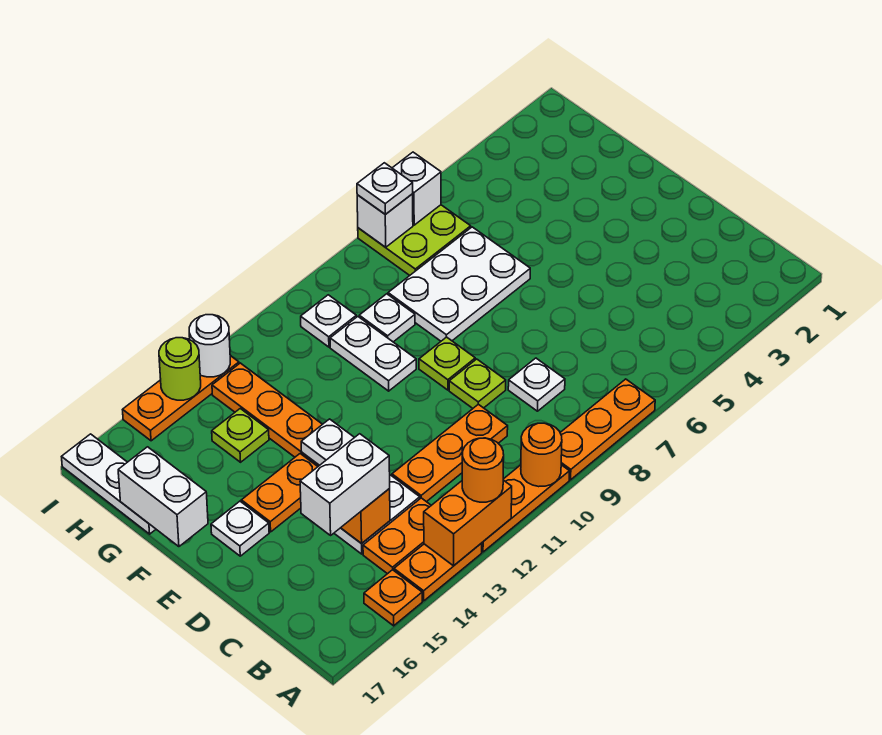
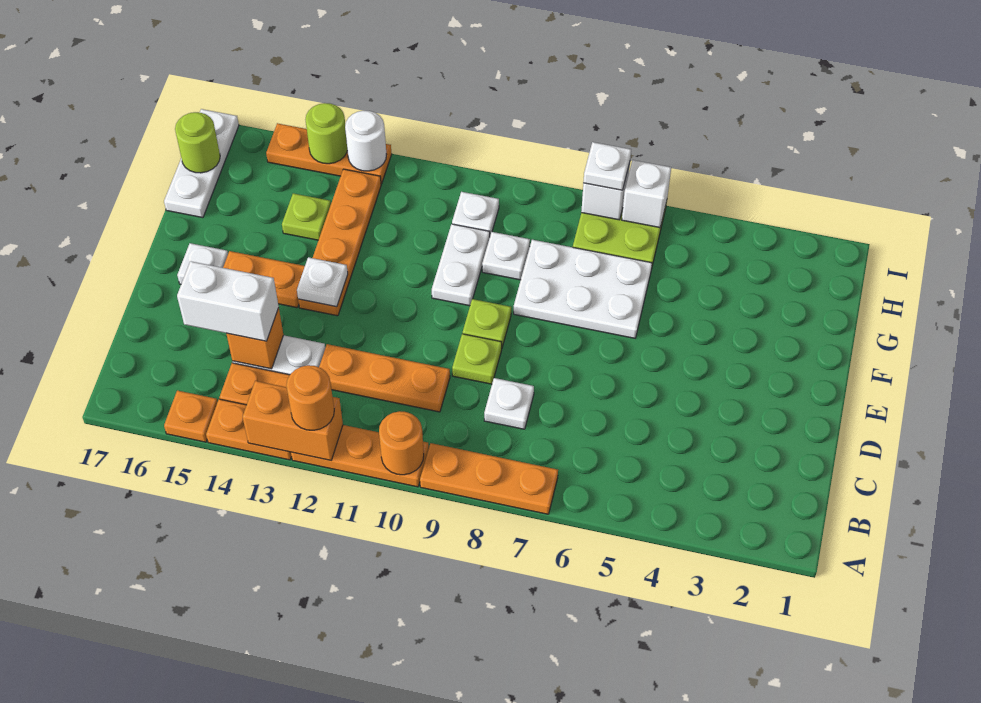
white brick F17:G17 level 2 -> none
none -> lime round brick H17 level 2

